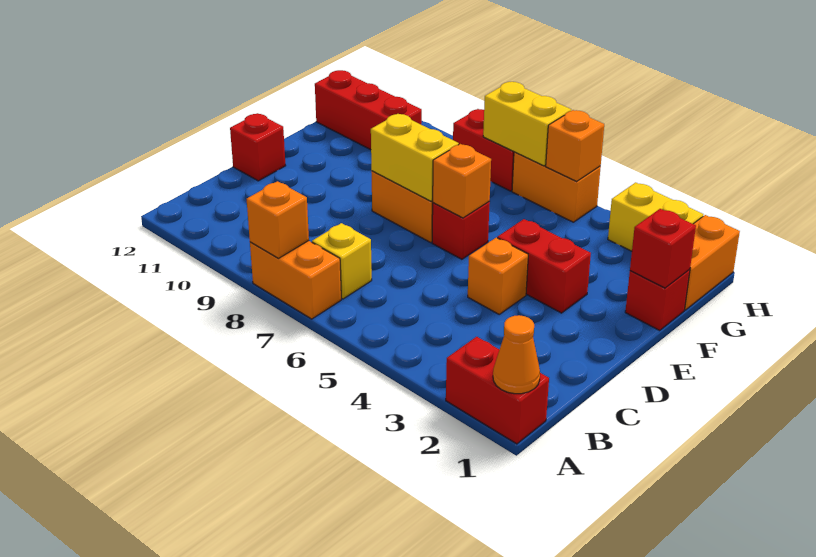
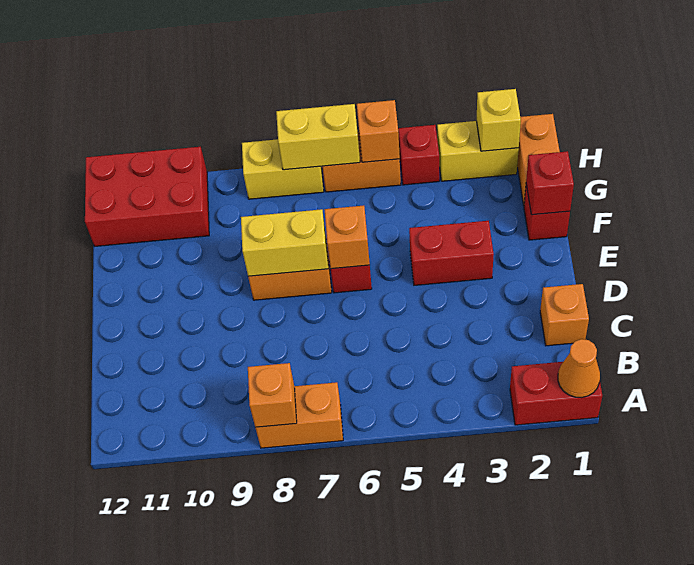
yellow brick B7 level 1 -> yellow brick H2 level 2
orange brick D4 level 1 -> orange brick C1 level 1
red brick D12 level 1 -> red brick H4 level 1
red brick G10:G12 level 1 -> red brick G10:H12 level 1
red brick H7:H8 level 1 -> yellow brick H7:H8 level 1

